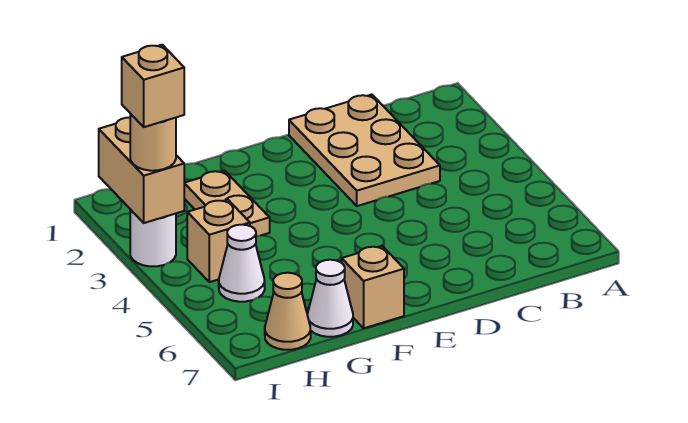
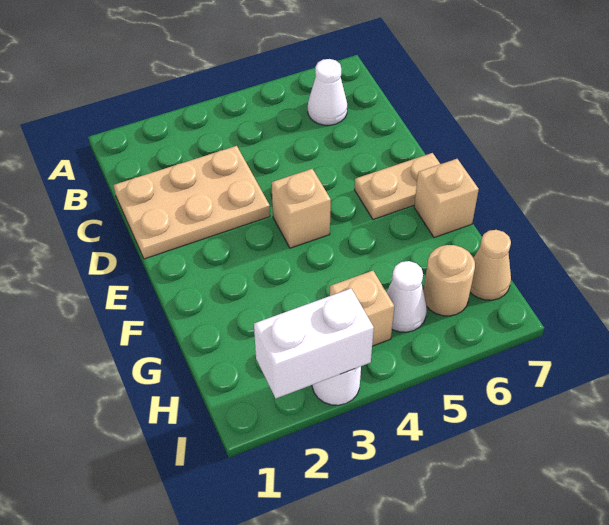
tan plate G2:G3 level 1 -> tan plate E6:E7 level 1
white cone G7 level 1 -> white cone B6 level 1
tan brick I2:I3 level 2 -> white brick I2:I3 level 2
tan round brick I3 level 3 -> tan round brick H6 level 1
tan brick I3 level 4 -> tan brick E4 level 1

